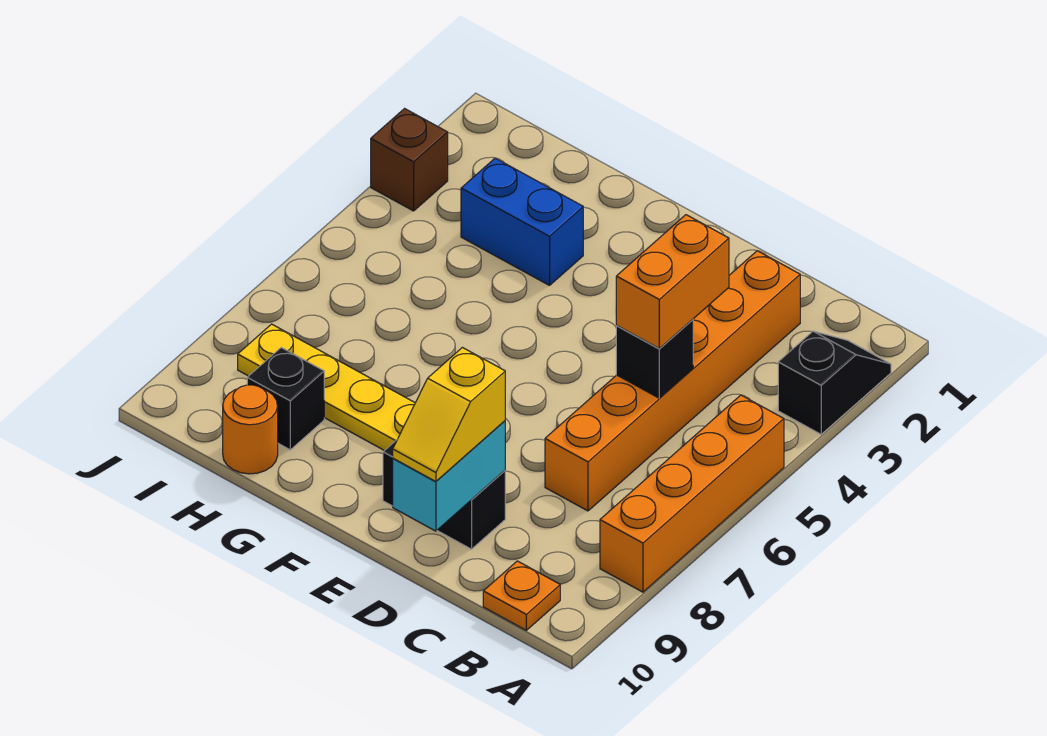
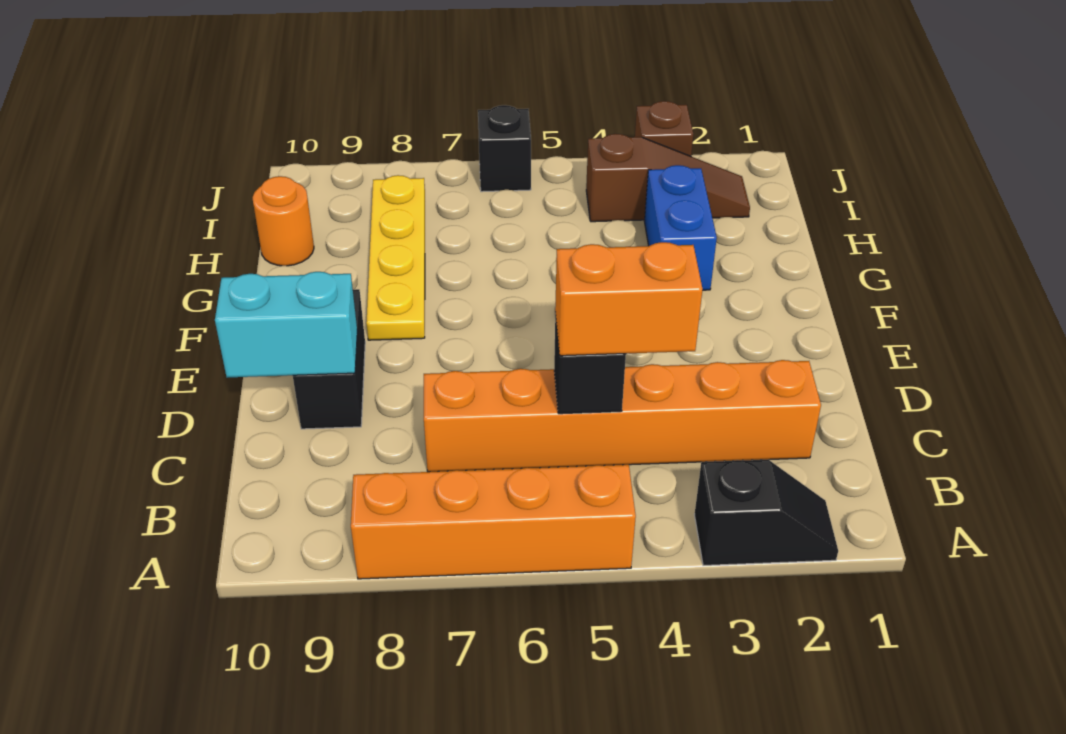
orange plate B10 level 1 -> none
yellow slope D9:D10 level 3 top 9 -> none
black brick H9 level 1 -> black brick J6 level 1
none -> brown slope I2:I4 level 1 top 4

